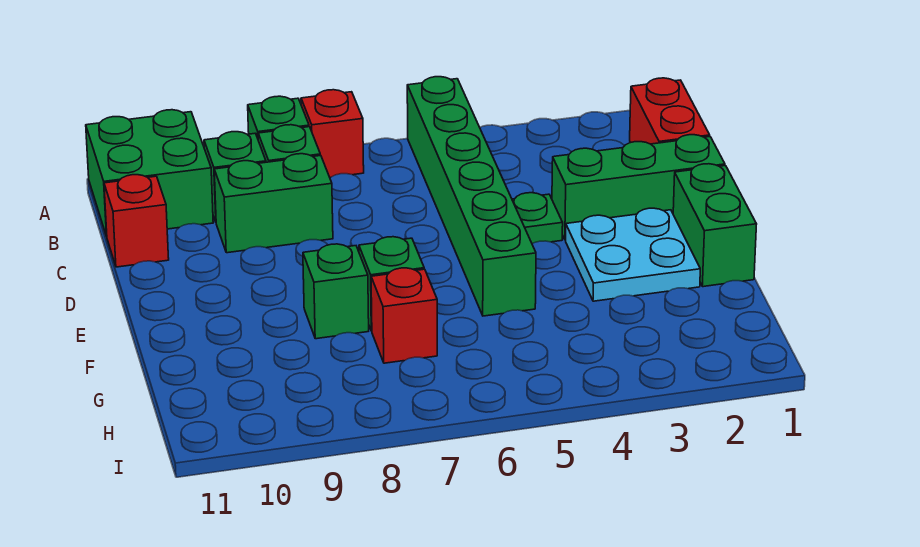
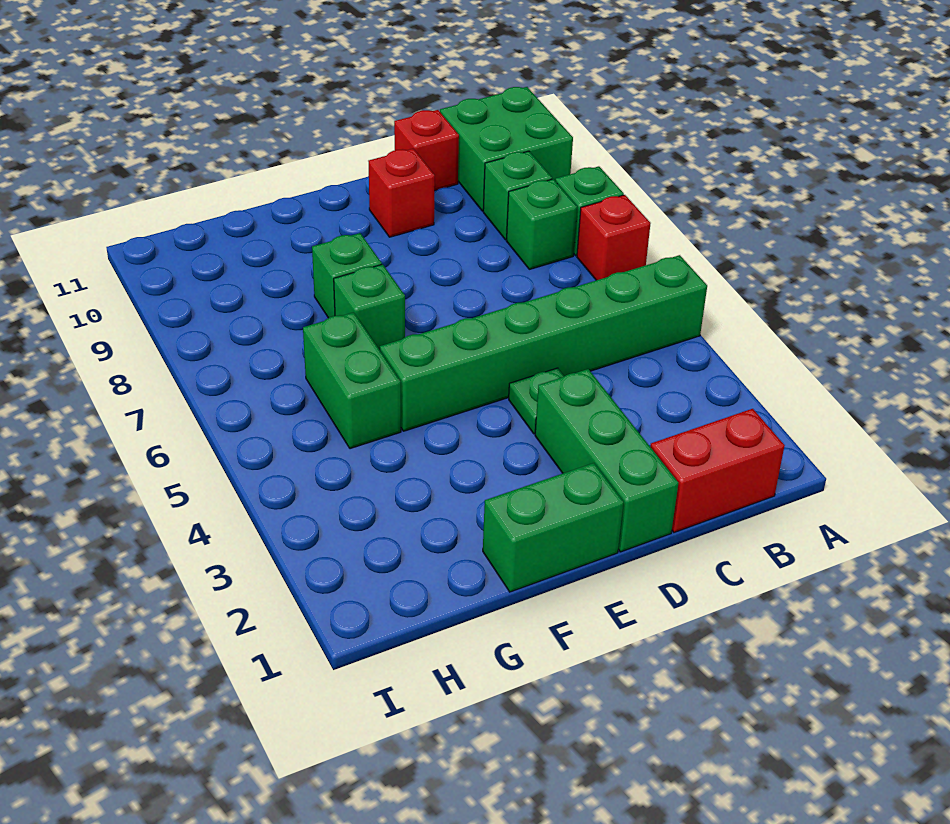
green brick C8:C9 level 1 -> green brick G5:G6 level 1
cyan plate E2:F3 level 1 -> none
red brick G7 level 1 -> red brick D10 level 1

